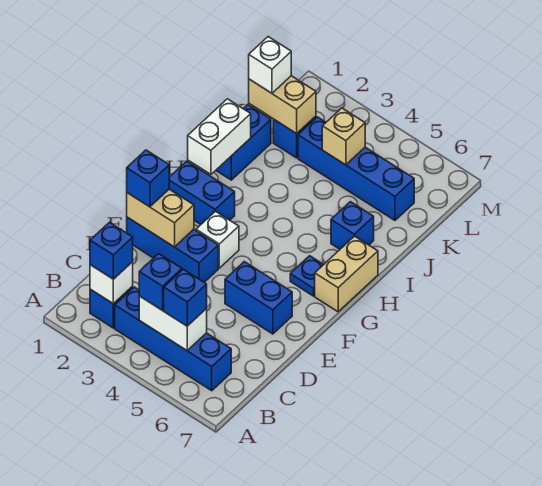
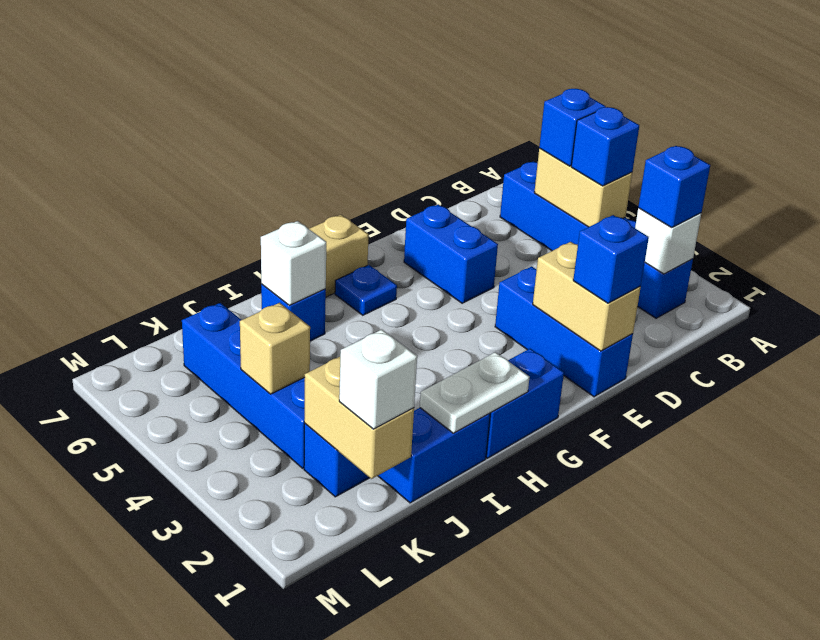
white brick B4:B5 level 2 -> tan brick B4:B5 level 2
white brick F3 level 1 -> white brick I6 level 2
blue brick G1:G2 level 1 -> blue brick G1:H1 level 1
white brick H1:I1 level 2 -> white plate H1:I1 level 2

